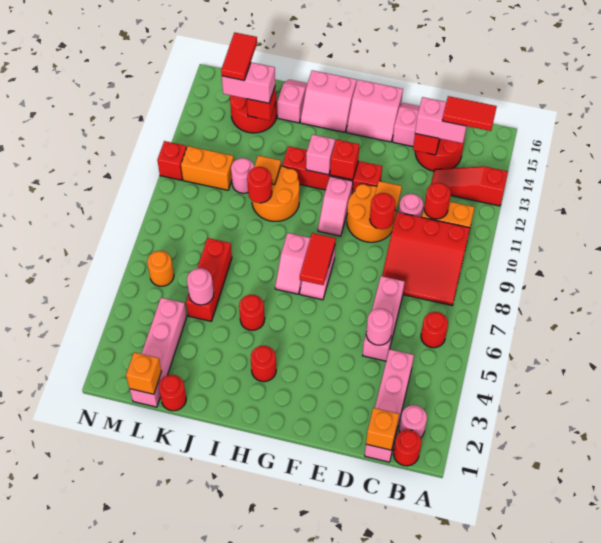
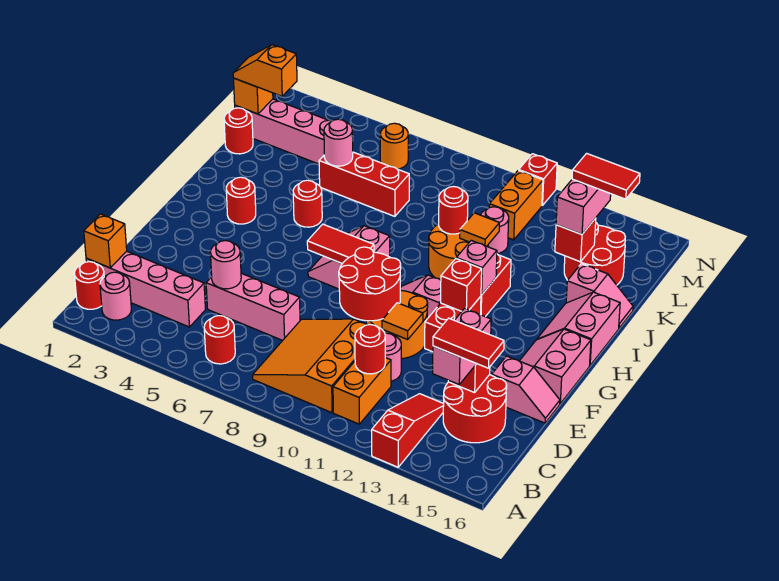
red slope B8:D10 level 1 top 10 -> orange slope B8:D10 level 1 top 10
red tile B14:C14 level 4 -> red tile C14:C15 level 4
red round brick E10 level 2 -> red round brick E9:F10 level 2
none -> orange slope L1:L2 level 3 top 2

